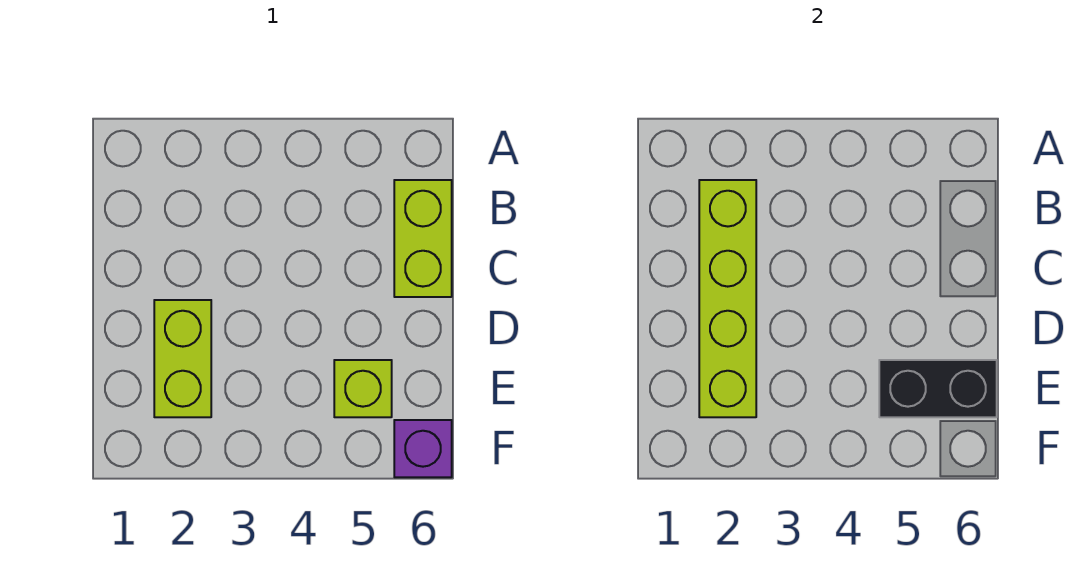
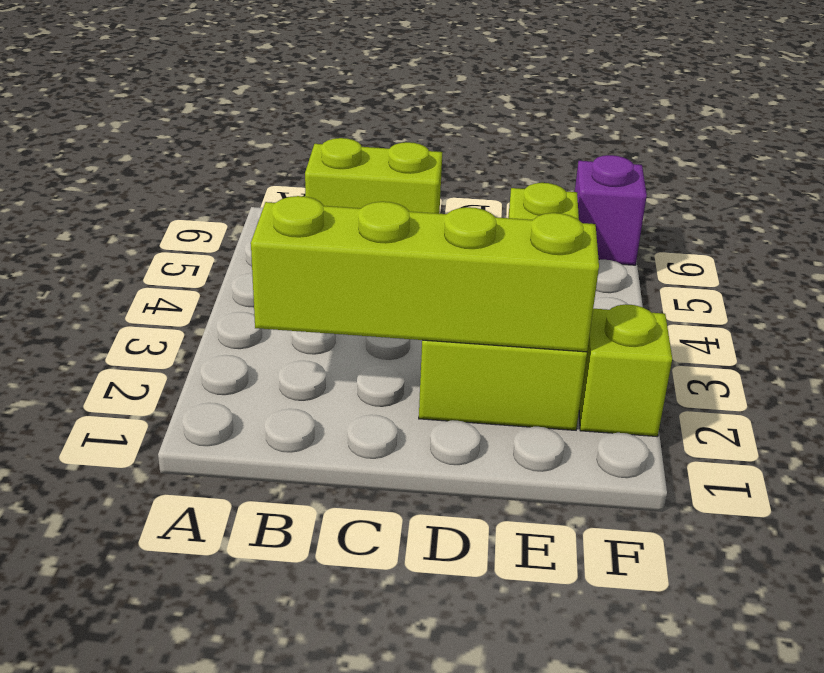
black brick E5:E6 level 2 -> none
none -> lime brick F2 level 1

